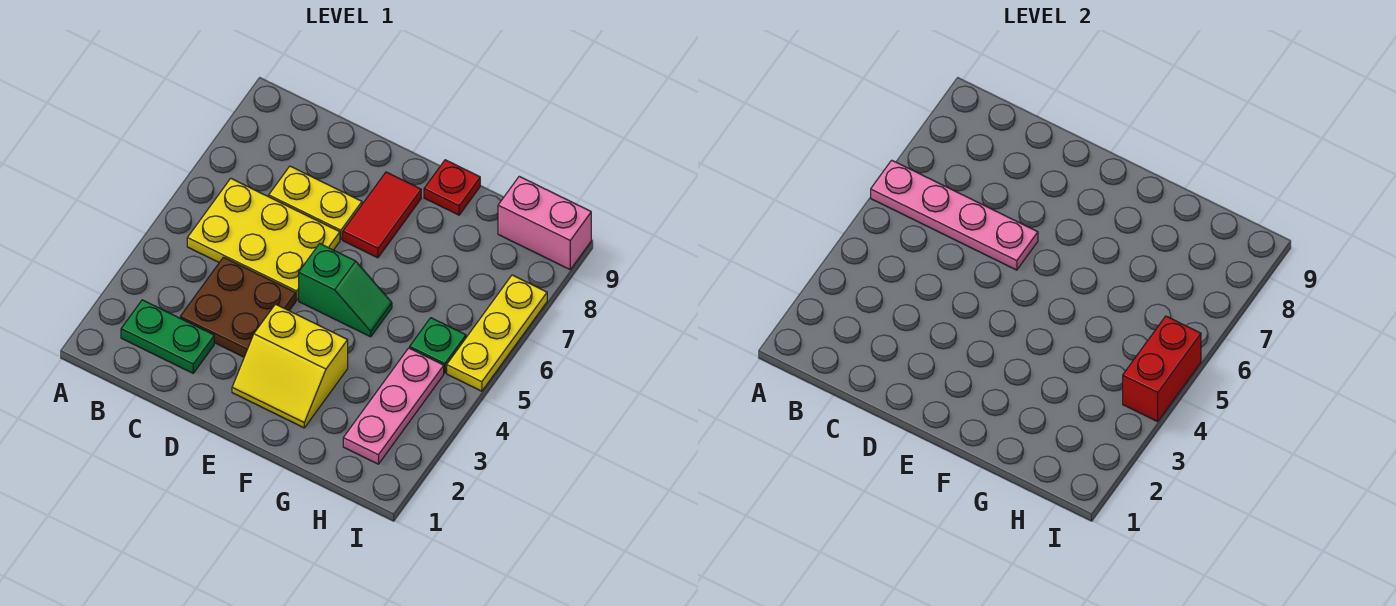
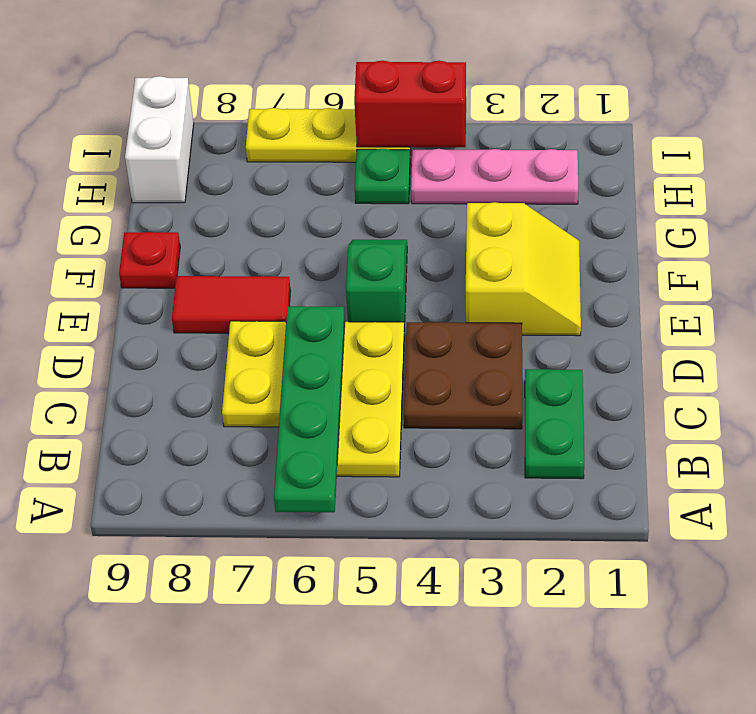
pink plate A6:D6 level 2 -> green plate A6:D6 level 2
pink brick H9:I9 level 1 -> white brick H9:I9 level 1

